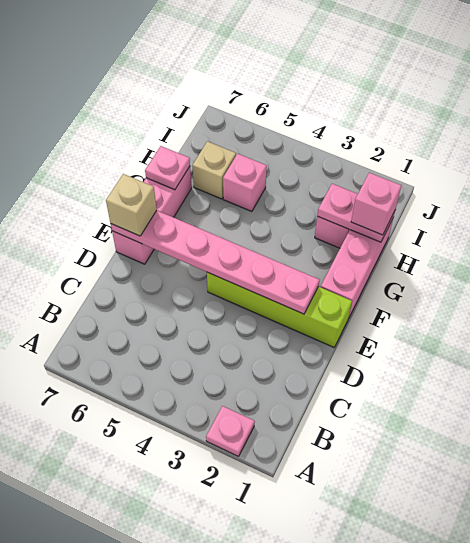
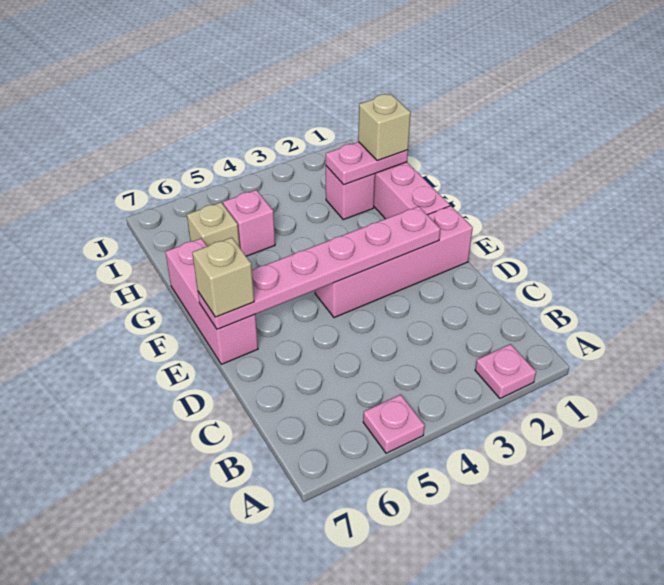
lime brick E1:E4 level 1 -> pink brick E1:E4 level 1
pink plate G7 level 2 -> pink plate A5 level 1
pink brick H1 level 3 -> tan brick H1 level 3

